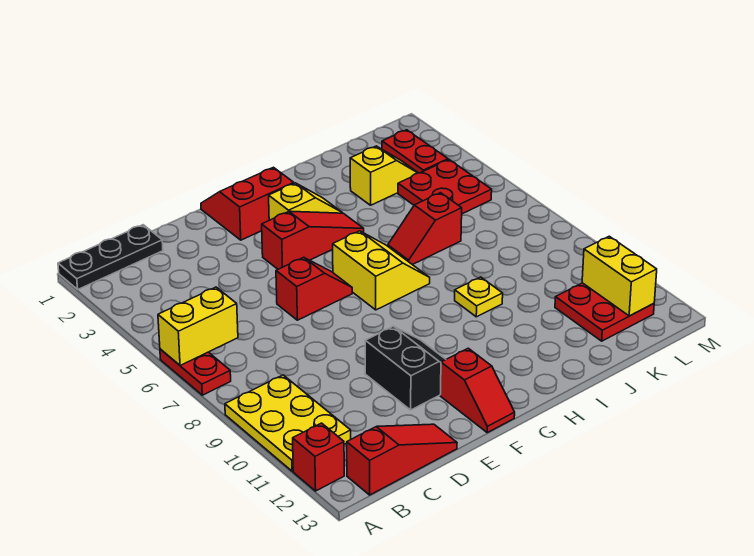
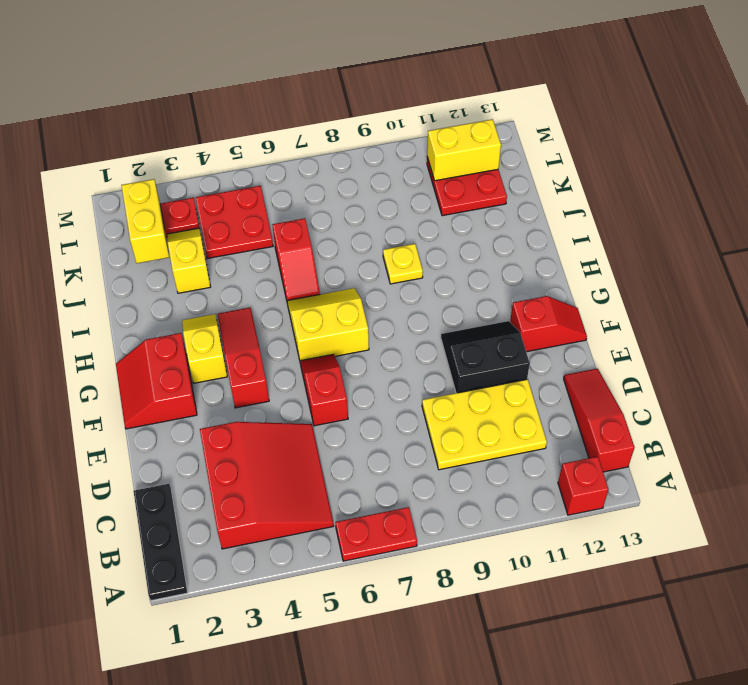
yellow brick A6:B6 level 2 -> yellow brick K2:L2 level 2
yellow plate A9:B11 level 1 -> yellow plate C9:D11 level 1
none -> red slope B3:D5 level 1 top 3

